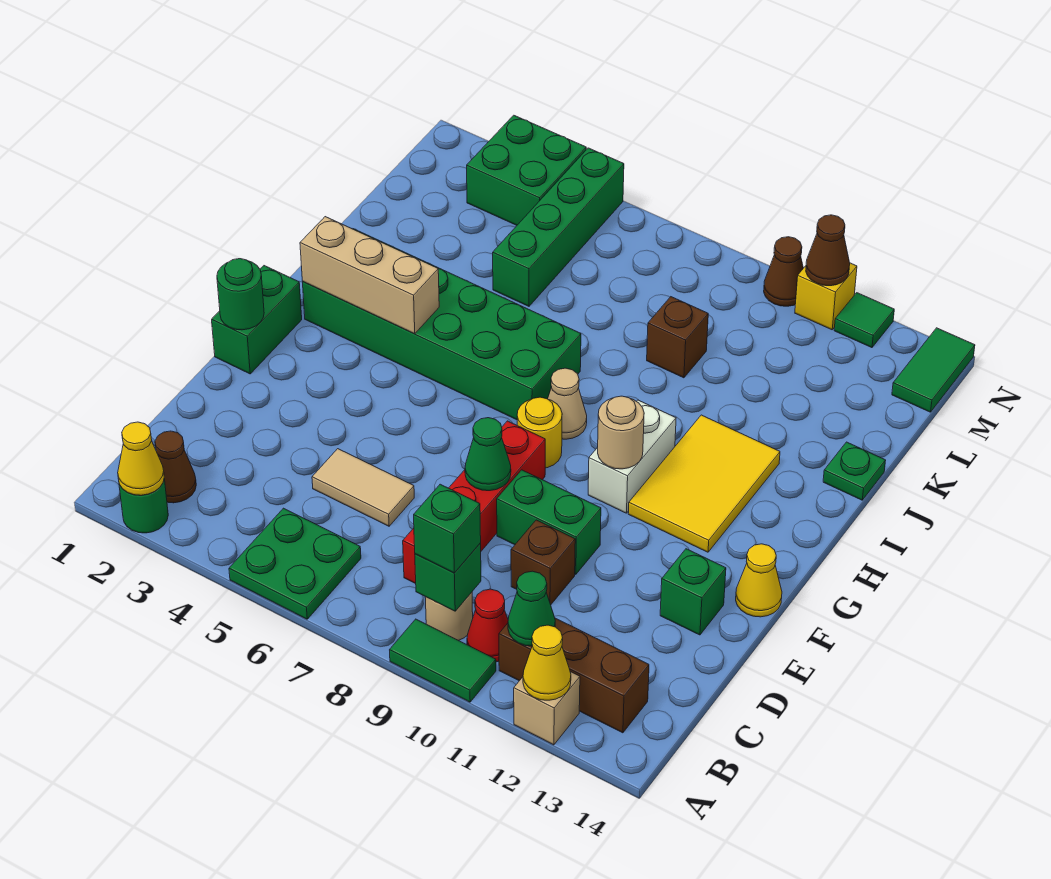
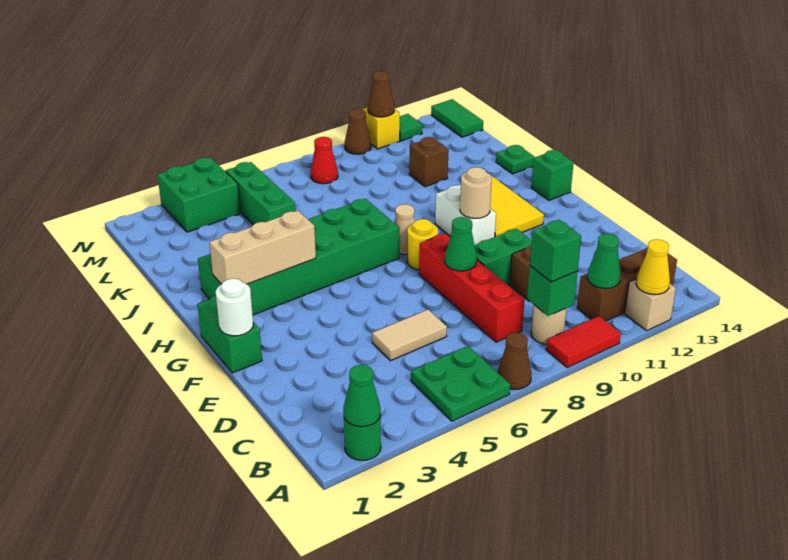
yellow cone A2 level 2 -> green cone A2 level 2
green tile A9:A10 level 1 -> red tile A9:A10 level 1
brown cone B2 level 1 -> brown cone A7 level 1
red cone B10 level 1 -> red cone M8 level 1
green brick E13 level 1 -> green brick H14 level 1
green round brick F1 level 2 -> white round brick F1 level 2
yellow cone F14 level 1 -> none
green brick K5:N5 level 1 -> green brick K5:M5 level 1
brown brick K9 level 1 -> brown brick K11 level 1

